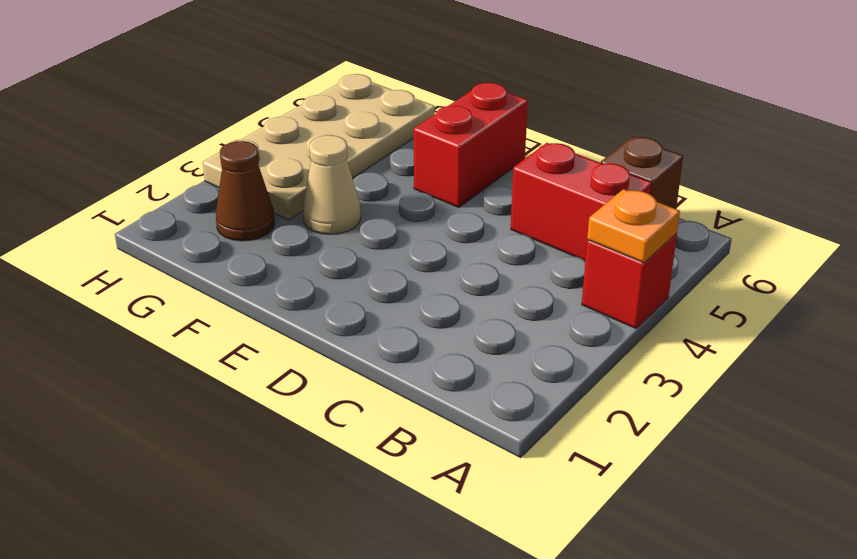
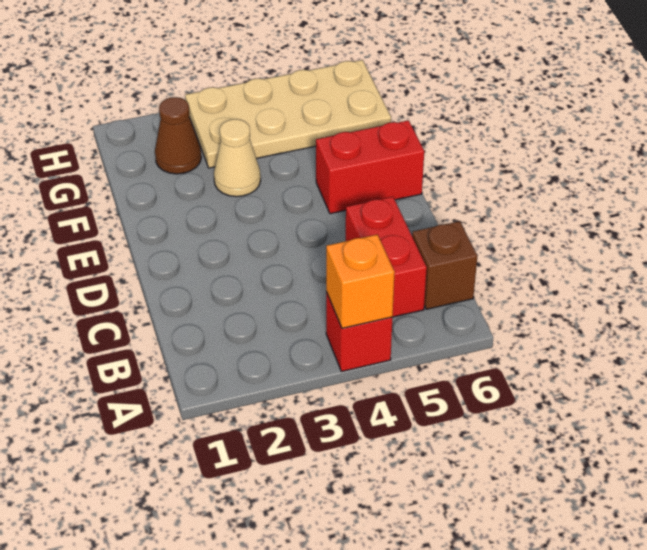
orange plate A4 level 2 -> orange brick A4 level 2

